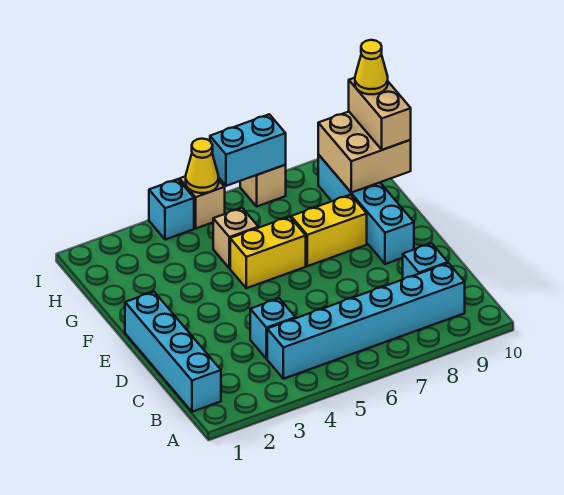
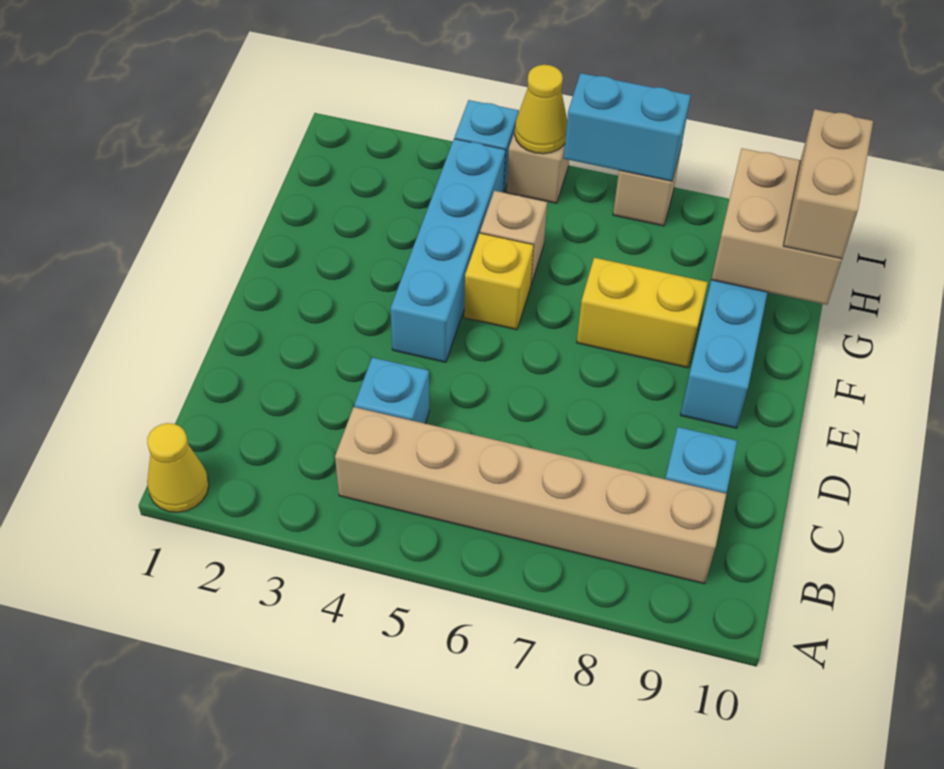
cyan brick B1:E1 level 1 -> cyan brick E4:H4 level 1
cyan brick B4:B9 level 1 -> tan brick B4:B9 level 1
yellow brick F5:F6 level 1 -> yellow brick F5 level 1
yellow cone H10 level 4 -> yellow cone A1 level 1

